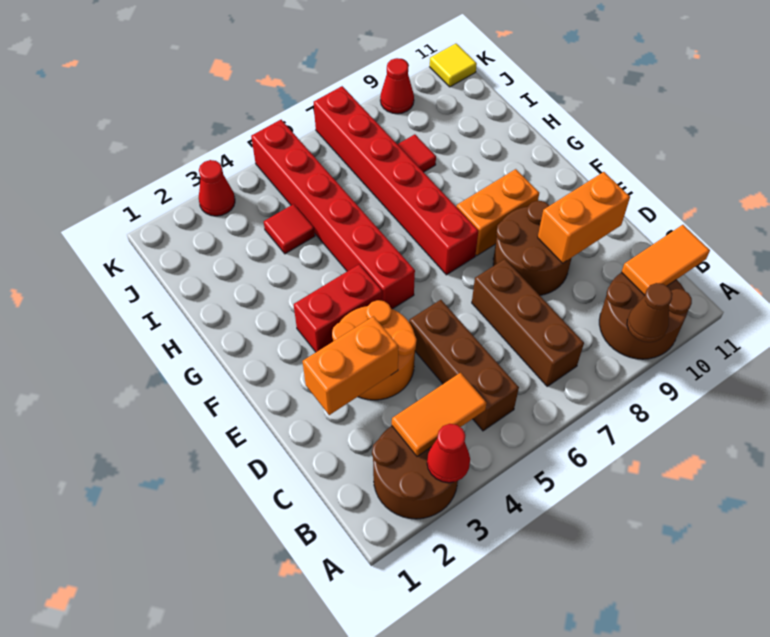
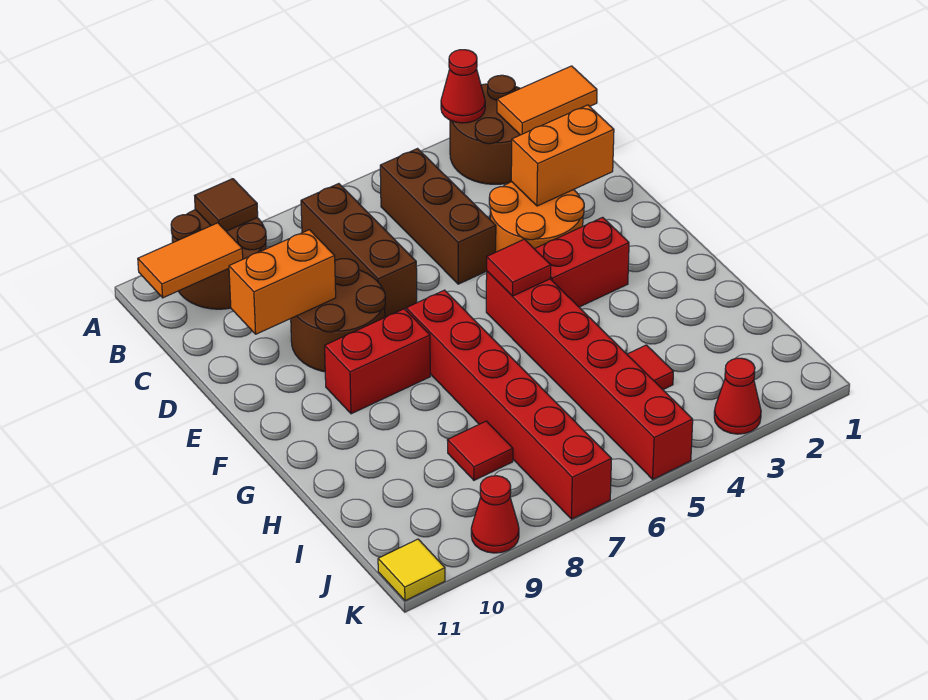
brown cone A9 level 2 -> brown tile A9 level 2
orange tile B3:B4 level 2 -> orange tile B1:B2 level 2
none -> red tile F5 level 2
orange brick F8:F9 level 1 -> red brick F8:F9 level 1

